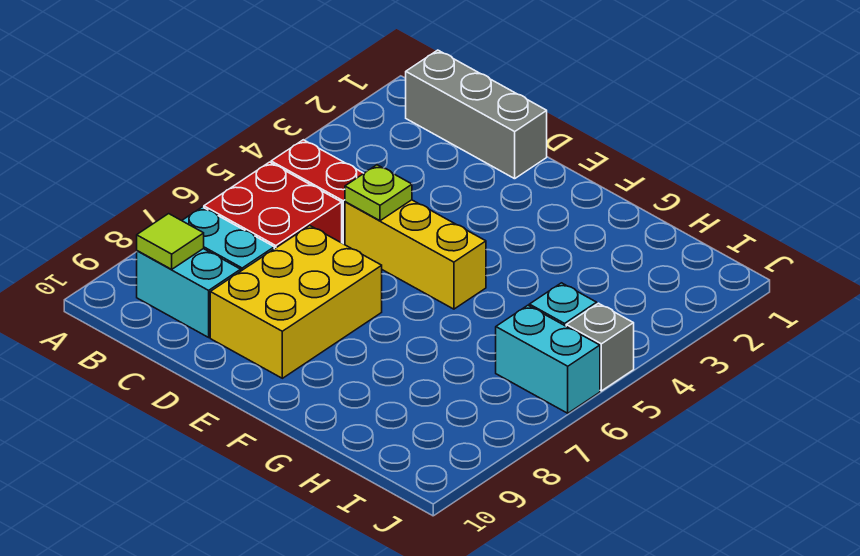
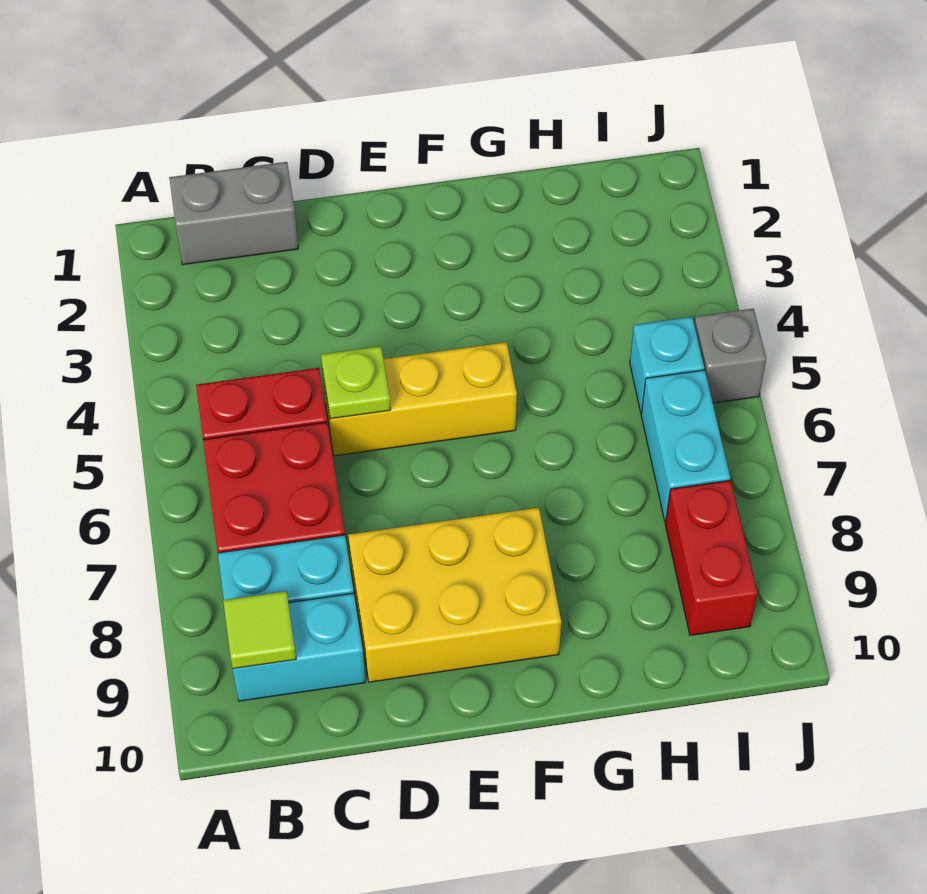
grey brick B1:D1 level 1 -> grey brick B1:C1 level 1
yellow brick D7:E9 level 1 -> yellow brick D8:F9 level 1
cyan brick I6:J6 level 1 -> cyan brick I6:I7 level 1
none -> red brick I8:I9 level 1

